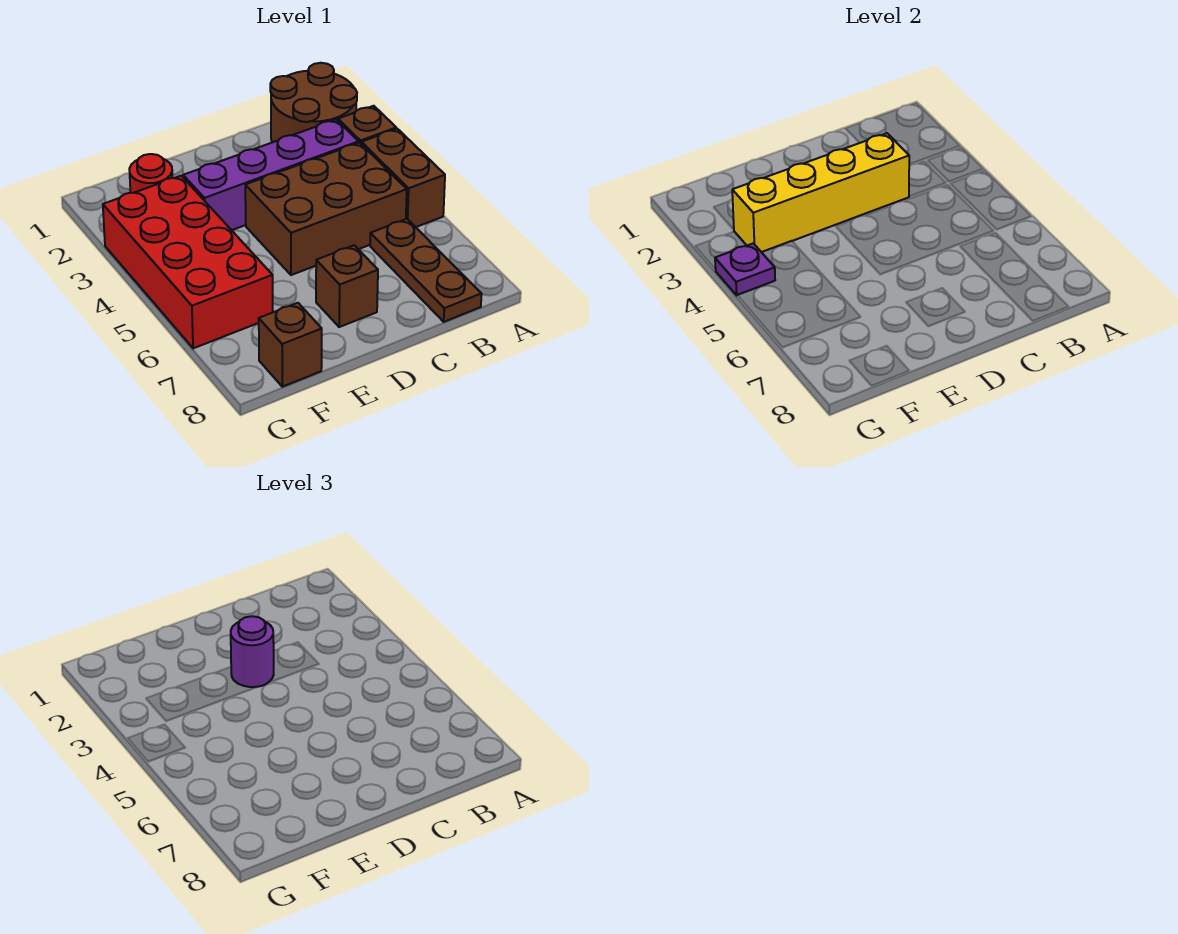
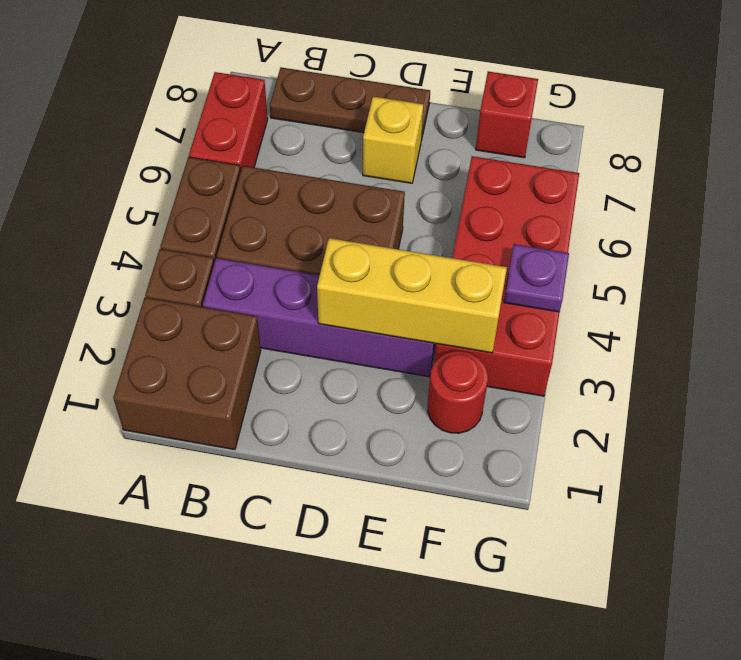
brown round brick A1:B2 level 1 -> brown brick A1:B2 level 1
none -> red brick A6:A7 level 1
brown plate B6:B8 level 1 -> brown plate B8:D8 level 1
yellow brick C3:F3 level 2 -> yellow brick D3:F3 level 2
purple round brick D3 level 3 -> none
brown brick D7 level 1 -> yellow brick D7 level 1
brown brick F8 level 1 -> red brick F8 level 1

